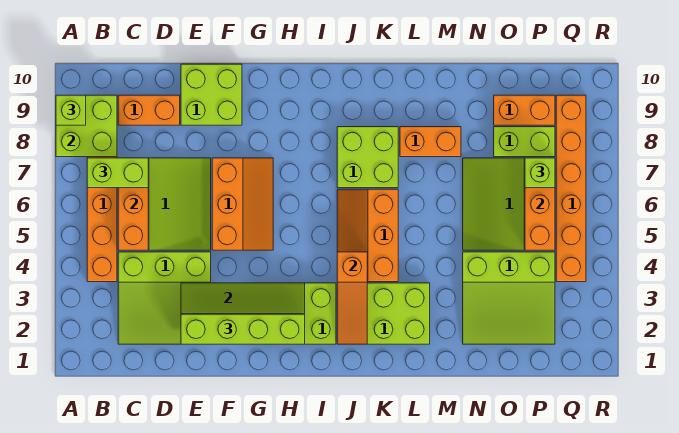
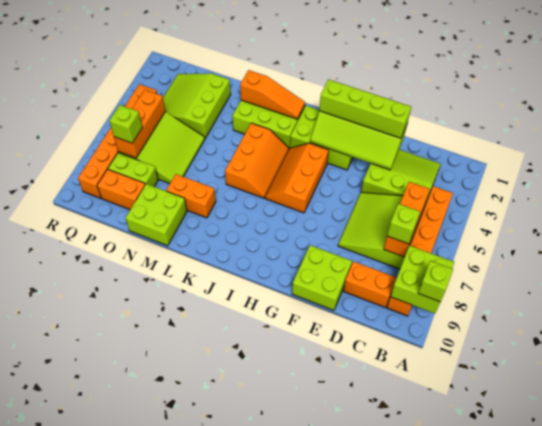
lime brick B7:C7 level 3 -> lime brick C7 level 3
orange slope F5:G7 level 1 top F -> orange slope H4:I6 level 1 top H
orange slope J2:J4 level 2 top 4 -> orange slope J2:L2 level 2 top L
lime brick J7:K8 level 1 -> lime brick M9:N10 level 1
lime slope N2:P4 level 1 top 4 -> lime slope N2:P4 level 1 top N

